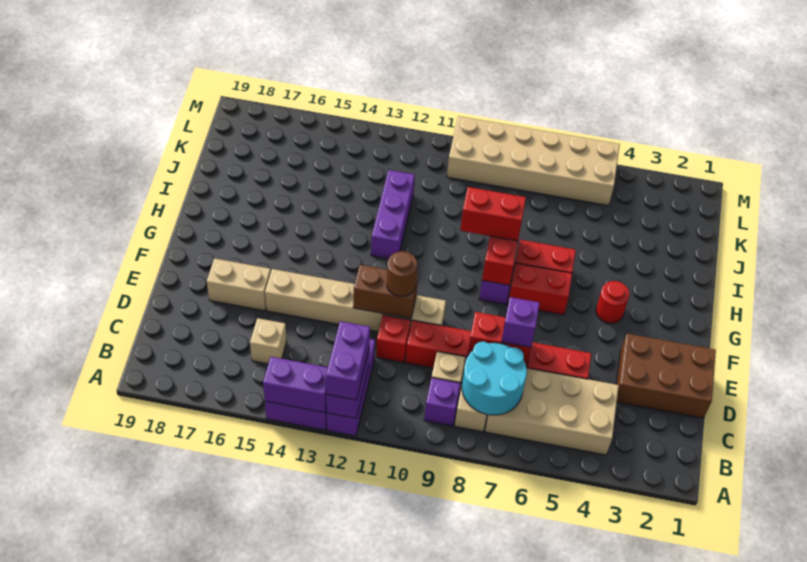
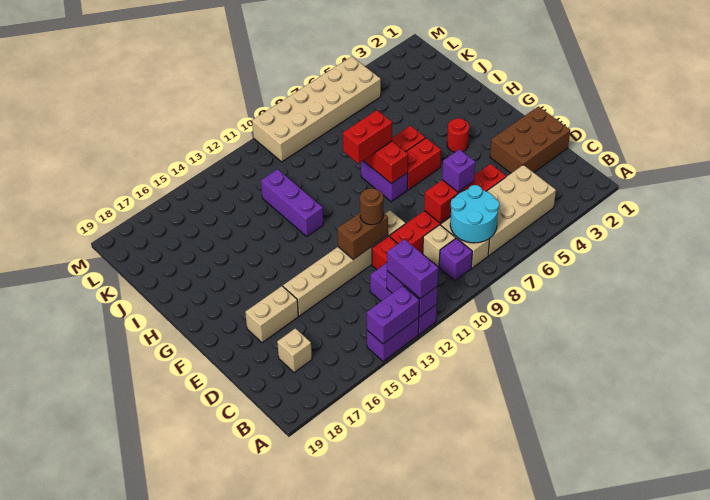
tan brick C15 level 1 -> tan brick C17 level 1

